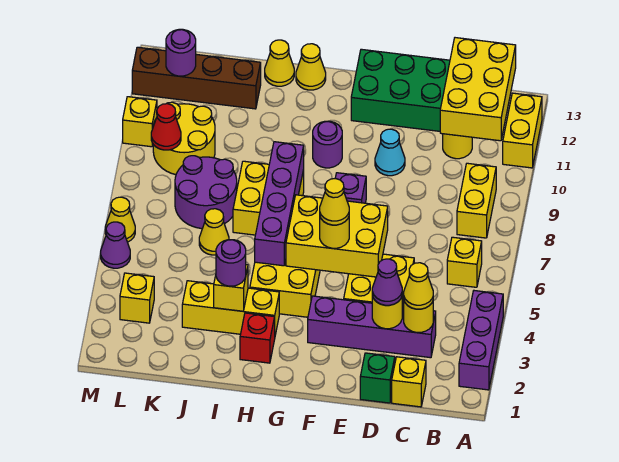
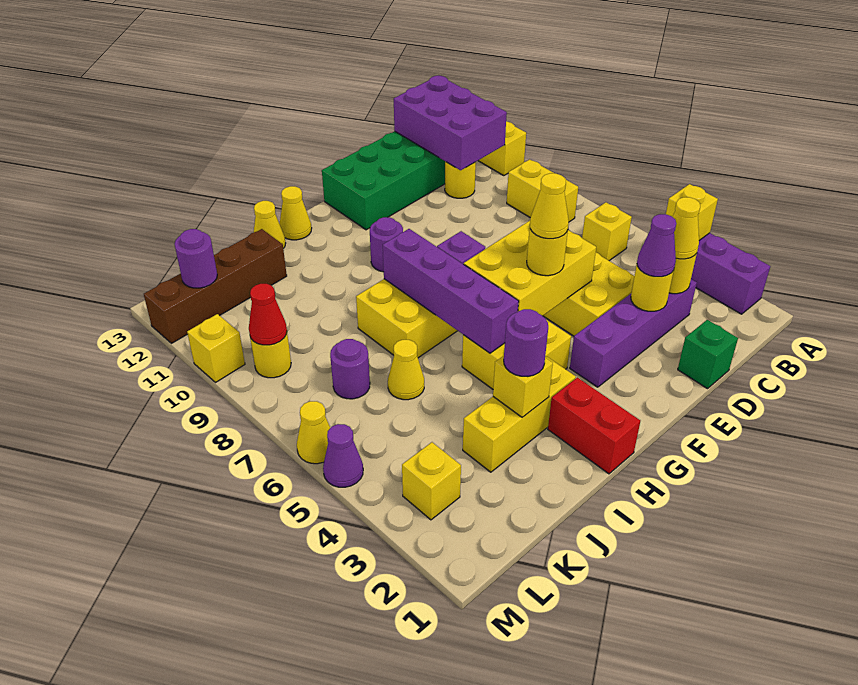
yellow brick B11:C13 level 2 -> purple brick B11:C13 level 2
yellow brick C1 level 1 -> yellow brick A4 level 2
cyan cone E10 level 1 -> none
red brick H2 level 1 -> red brick H1:H2 level 1
purple round brick J7:K8 level 1 -> purple round brick K7 level 1
yellow round brick K9:L10 level 1 -> yellow round brick L9 level 1

